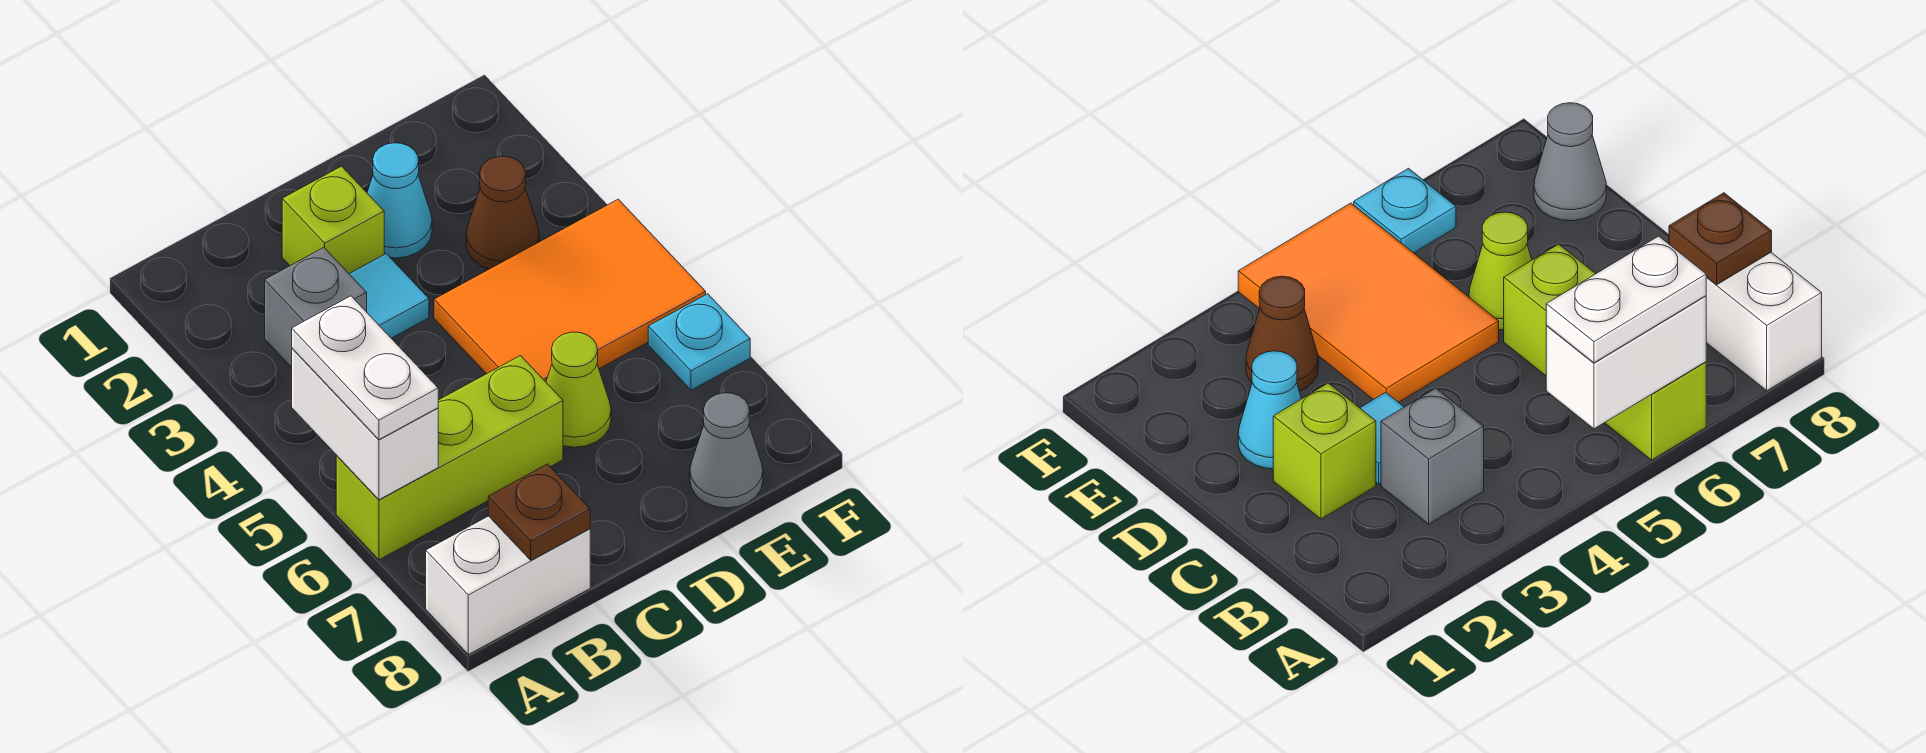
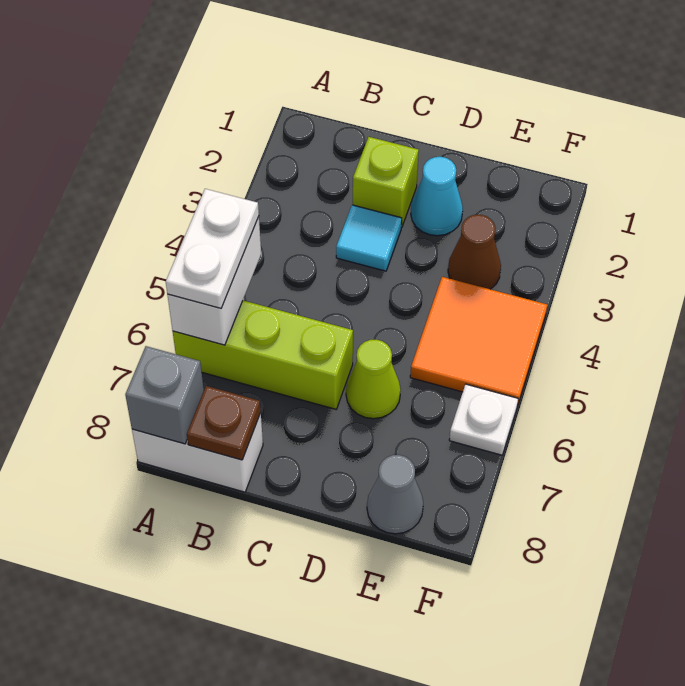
grey brick B3 level 1 -> grey brick A8 level 2
orange tile D4:F5 level 1 -> orange tile E4:F5 level 1
cyan plate F6 level 1 -> white plate F6 level 1

